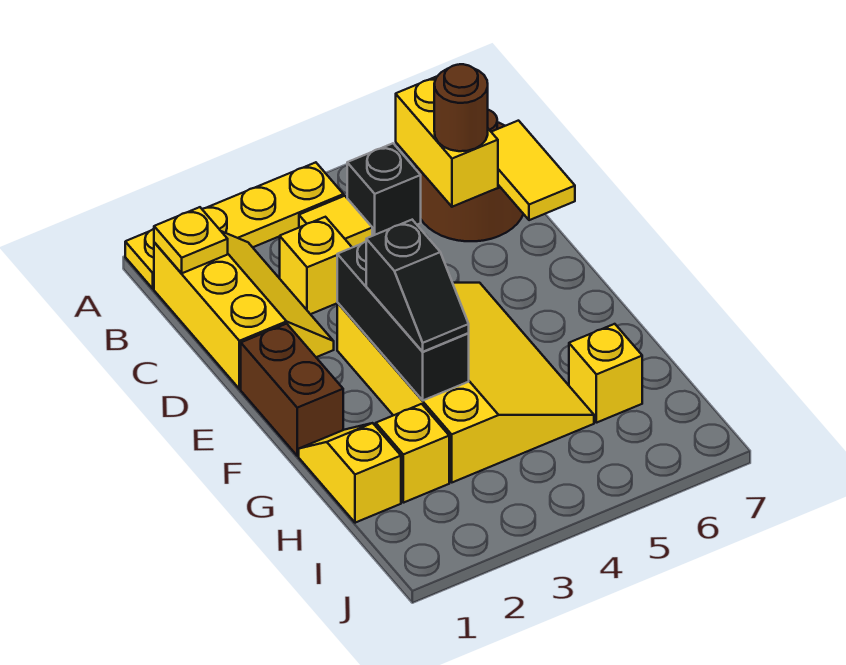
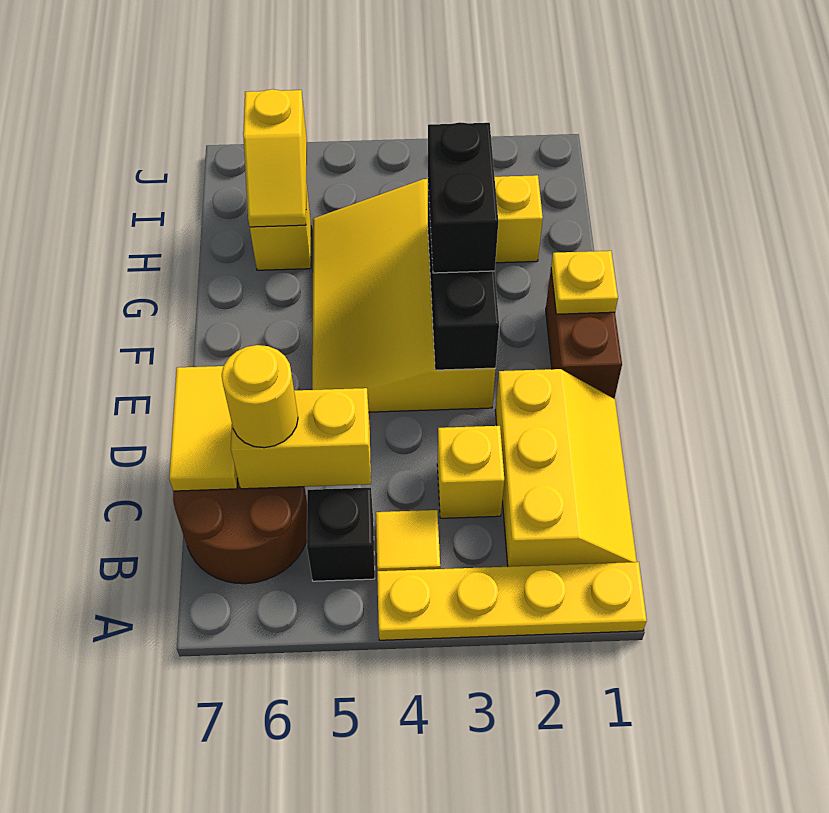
yellow slope B1:D2 level 1 top 1 -> yellow slope B1:D2 level 1 top 2
yellow plate B1 level 2 -> yellow plate F1 level 2
yellow brick B6:C6 level 2 -> yellow brick C5:C6 level 2
brown round brick C6 level 3 -> yellow round brick C6 level 3
black slope F3:G3 level 3 top F -> black brick F3:G3 level 3
yellow slope G1:H1 level 1 top H -> yellow slope H6:I6 level 2 top I

